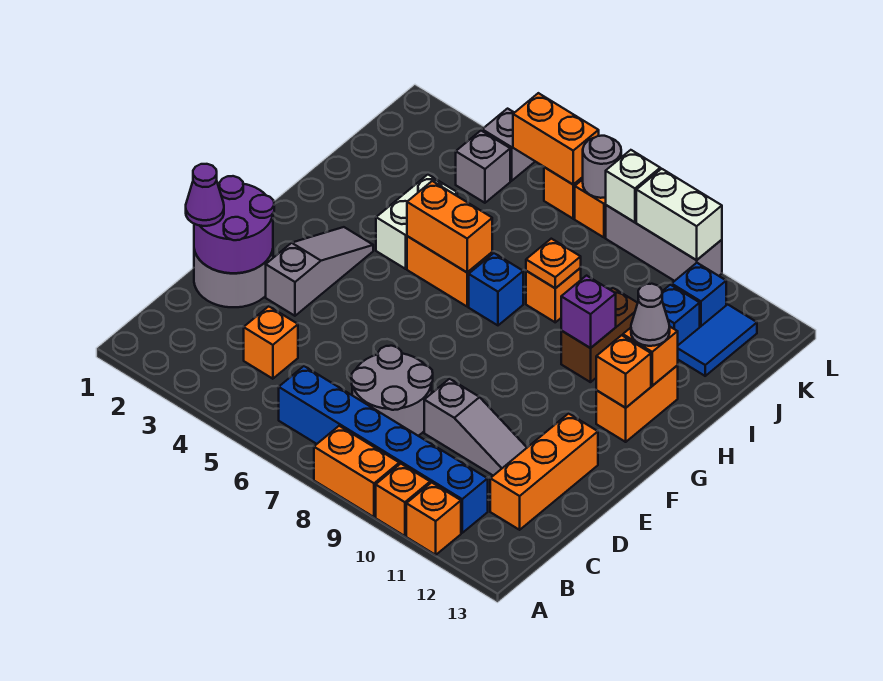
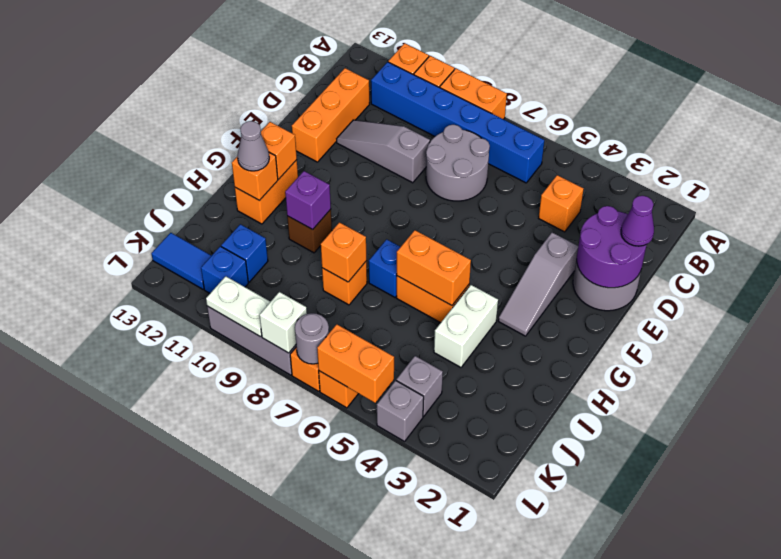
brown brick H10:I10 level 1 -> brown brick H10 level 1
orange plate I8 level 2 -> orange brick I8 level 2
blue tile J12:K12 level 1 -> blue tile K12:K13 level 1
white brick L9:L10 level 2 -> white plate L9:L10 level 2

